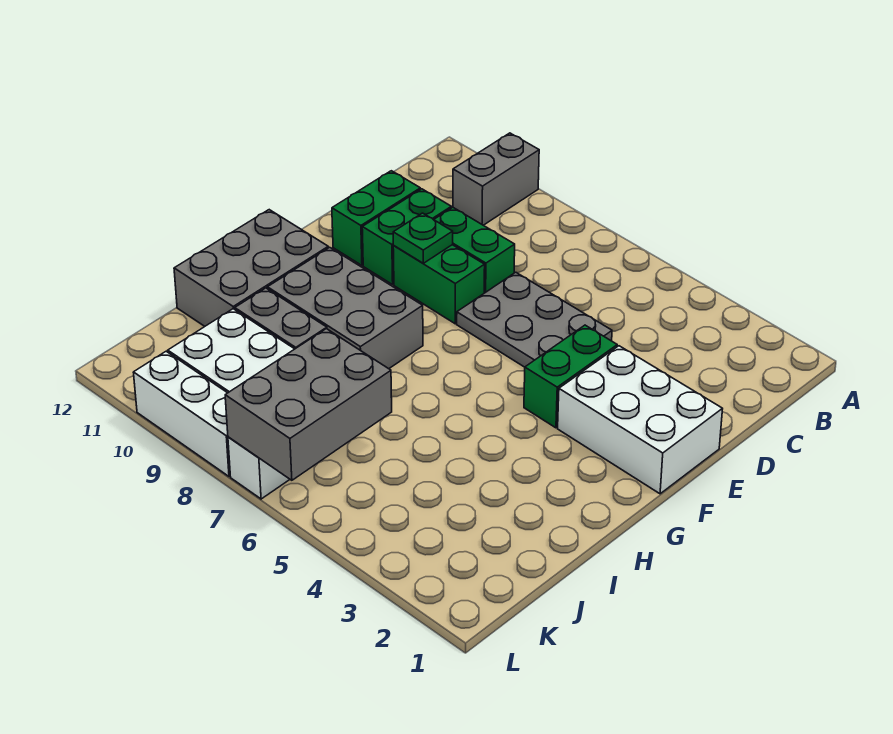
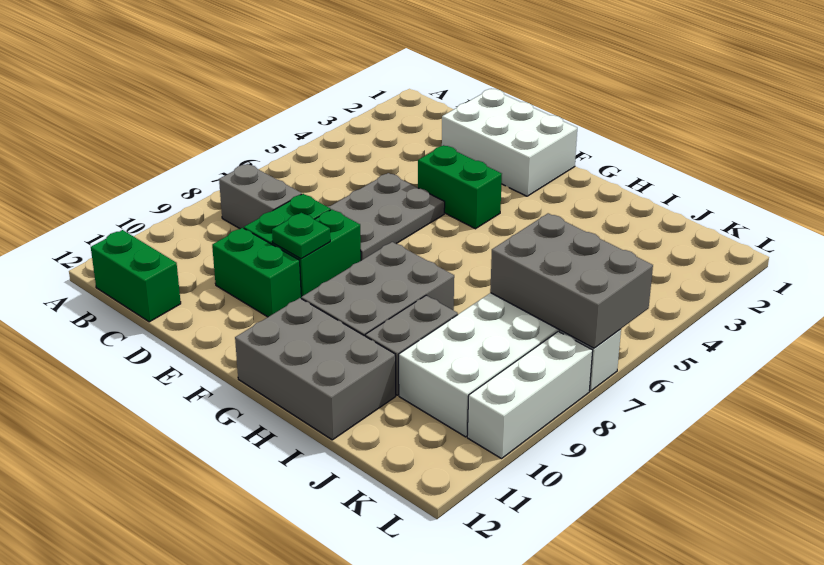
grey brick A10:B10 level 1 -> grey brick B8:C8 level 1
green brick D11:E11 level 1 -> green brick B12:C12 level 1
white brick E1:F3 level 1 -> white brick D1:F2 level 1

